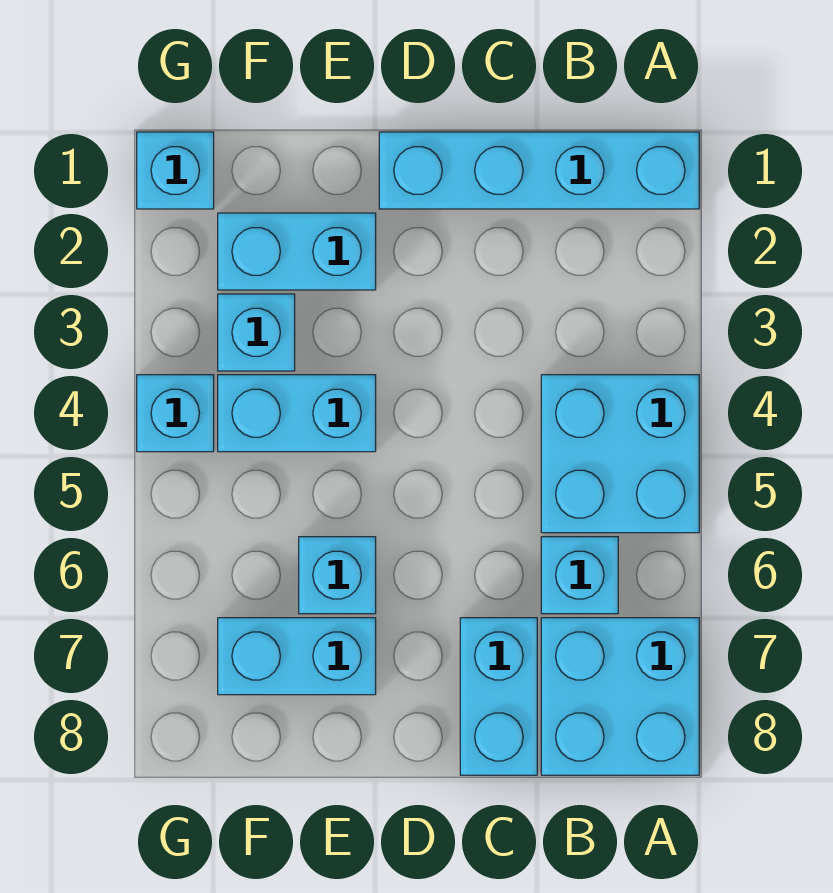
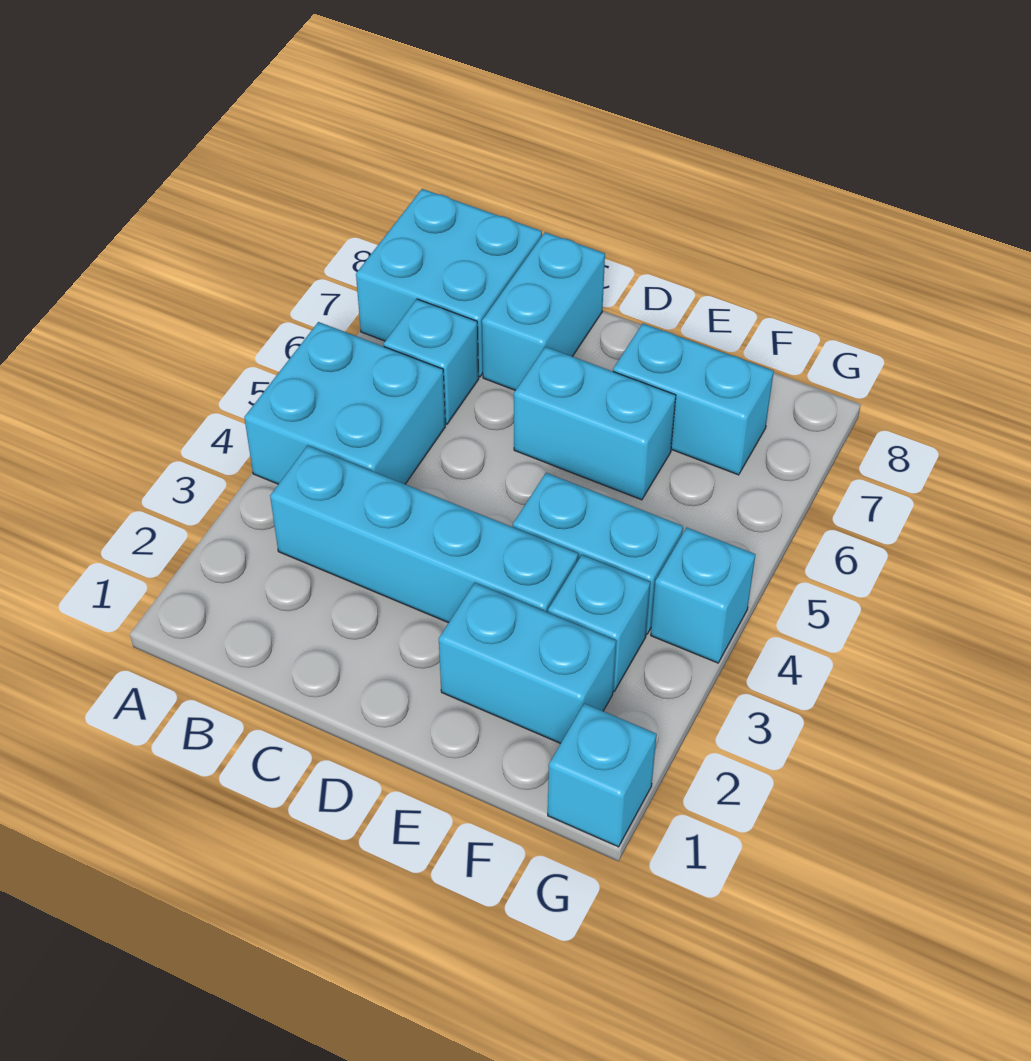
cyan brick A1:D1 level 1 -> cyan brick B3:E3 level 1
cyan brick E6 level 1 -> cyan brick D6:E6 level 1

